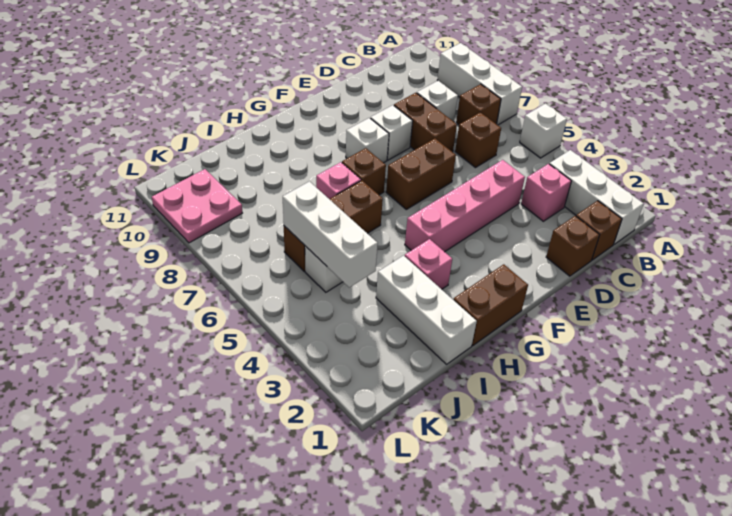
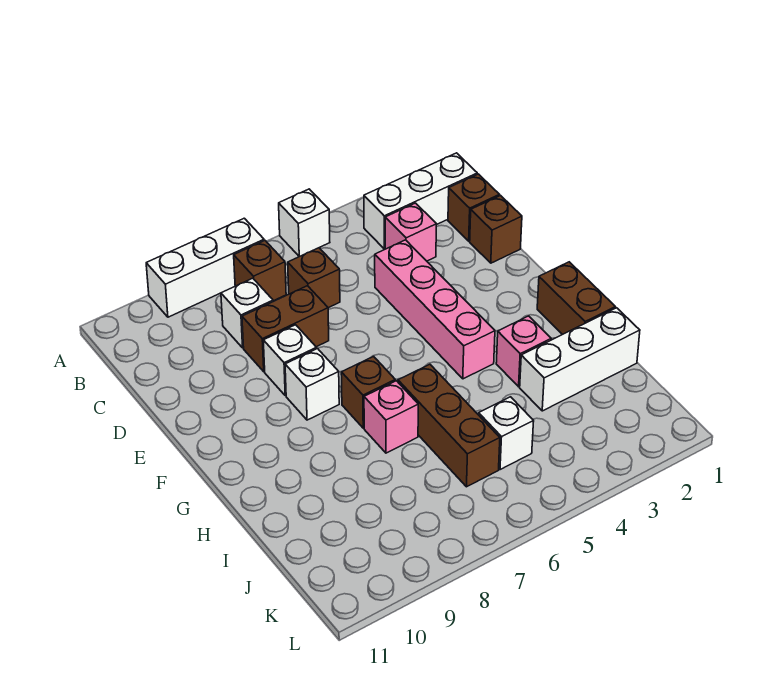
brown brick E6:F6 level 1 -> none
white brick J4:J6 level 2 -> none
pink plate K9:L10 level 1 -> none

